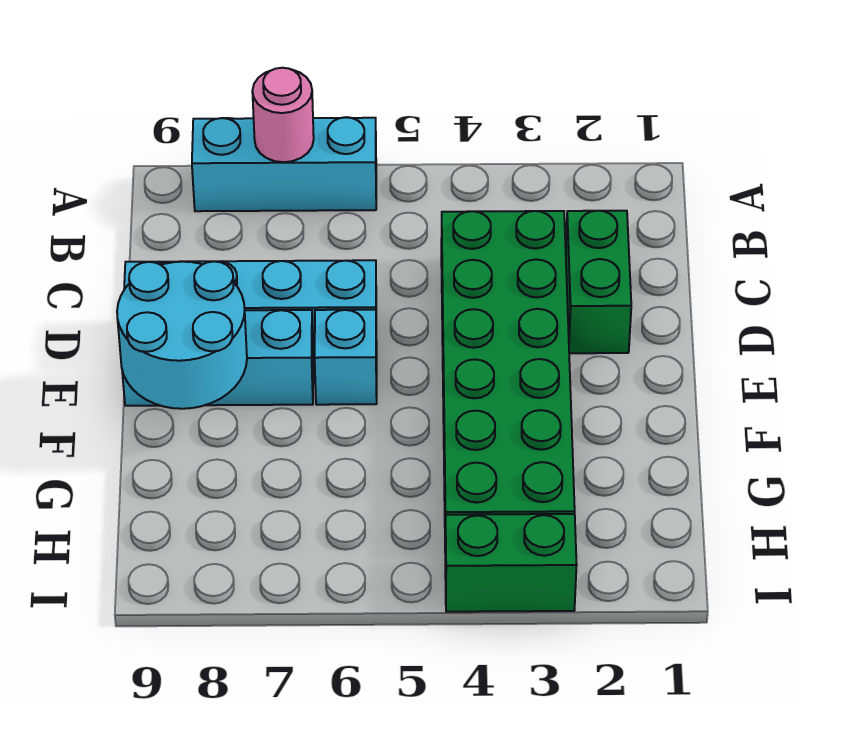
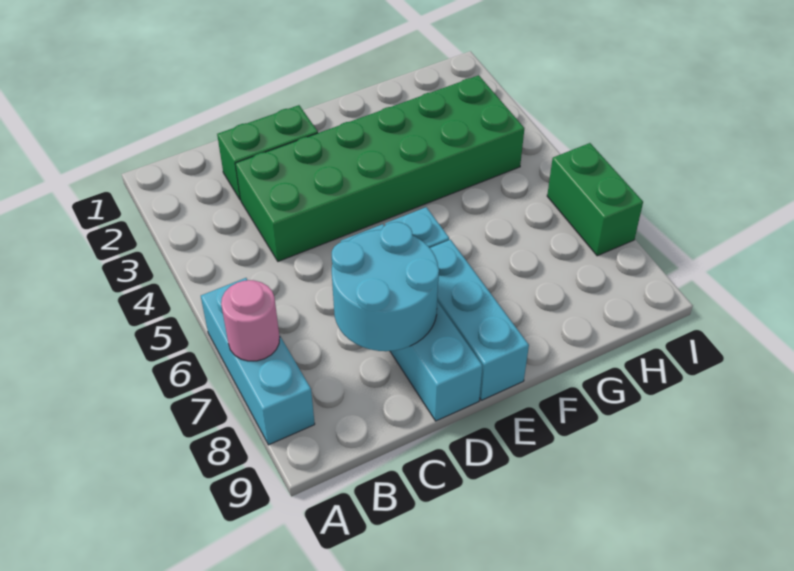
cyan round brick E8:F9 level 2 -> cyan round brick C7:D8 level 2
green brick I3:I4 level 1 -> green brick I6:I7 level 1

